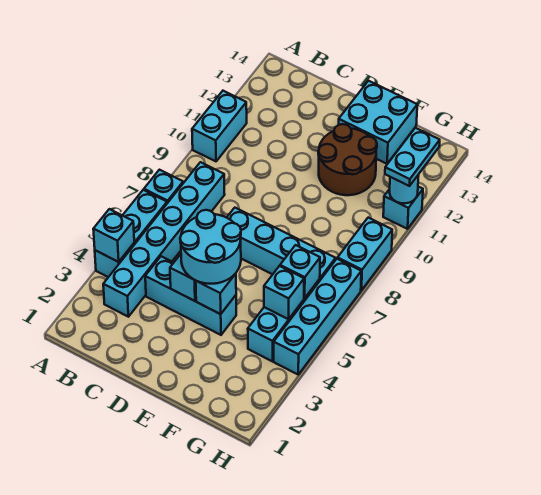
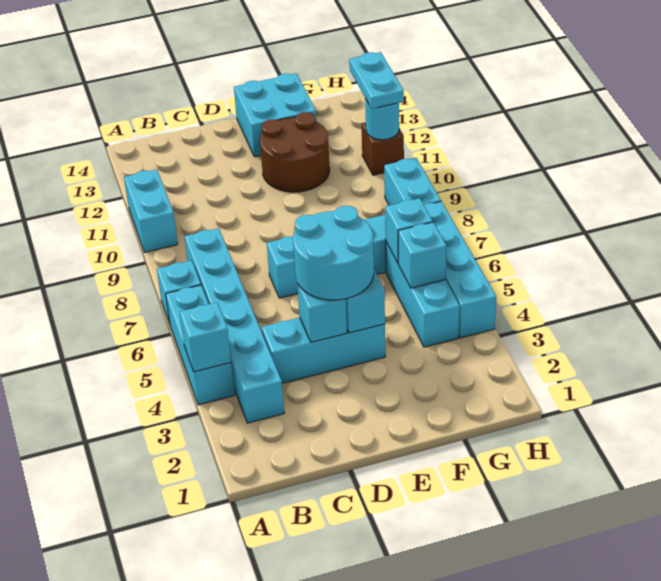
cyan brick H11 level 1 -> brown brick H11 level 1

